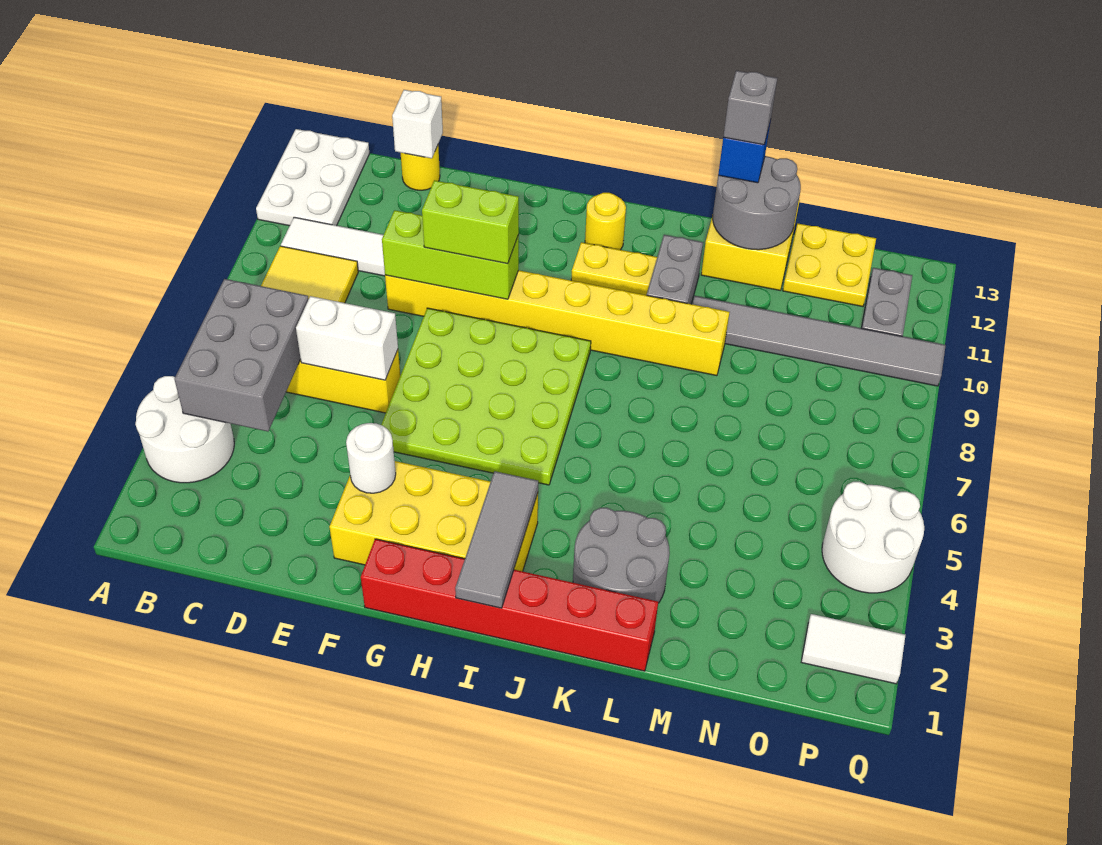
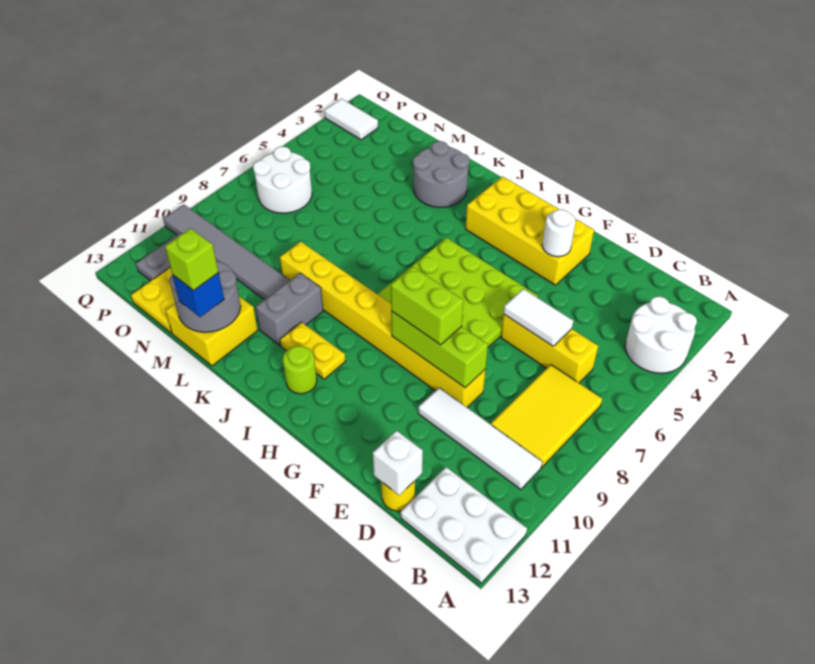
white plate A11:B13 level 1 -> white plate A12:C13 level 1
grey brick B4:C6 level 2 -> none
white brick D6:E6 level 2 -> white tile D6:E6 level 2
red brick G1:L1 level 1 -> none
grey tile I1:I3 level 2 -> none
yellow round brick I12 level 1 -> lime round brick I12 level 1
grey brick L13 level 4 -> lime brick L13 level 4
white round brick P4:Q5 level 1 -> white round brick O6:P7 level 1

